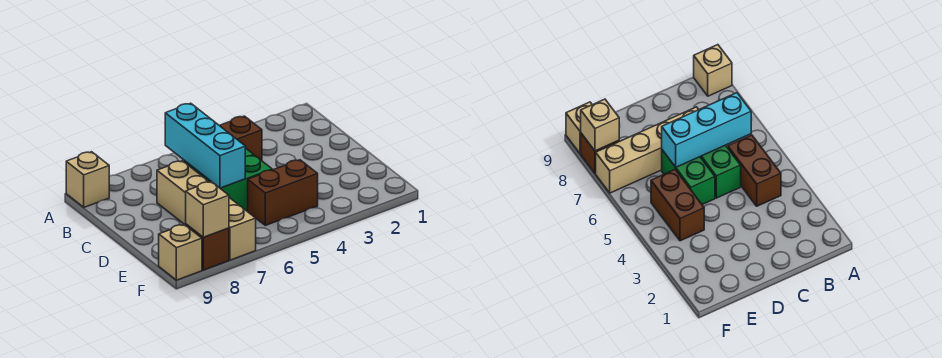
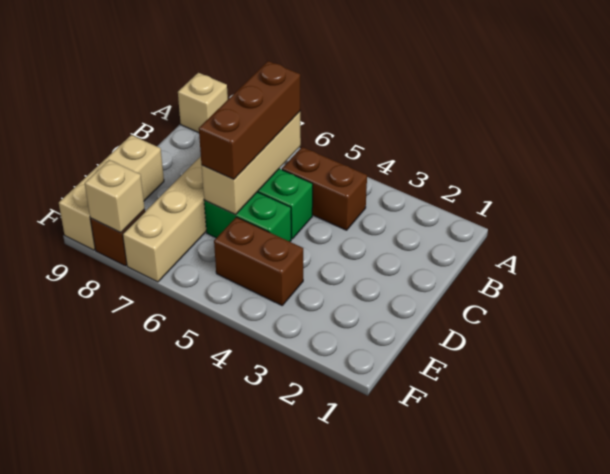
cyan brick B6:D6 level 2 -> tan brick B6:D6 level 2
none -> brown brick B6:D6 level 3
tan brick F9 level 1 -> tan brick D9:F9 level 1

